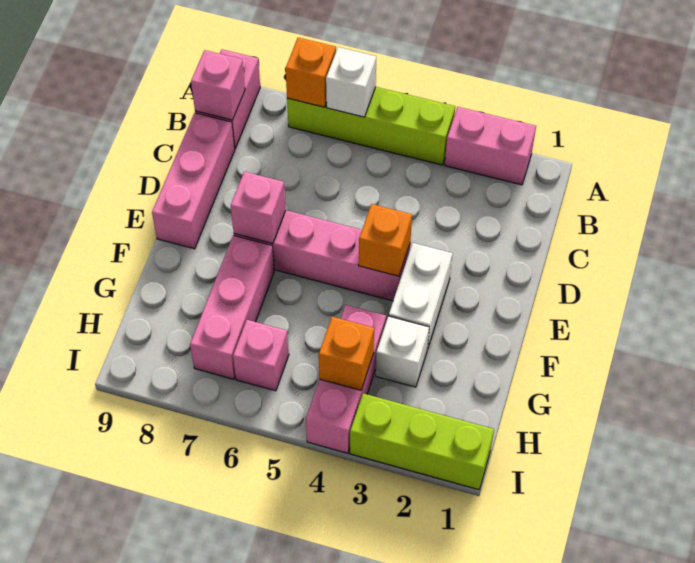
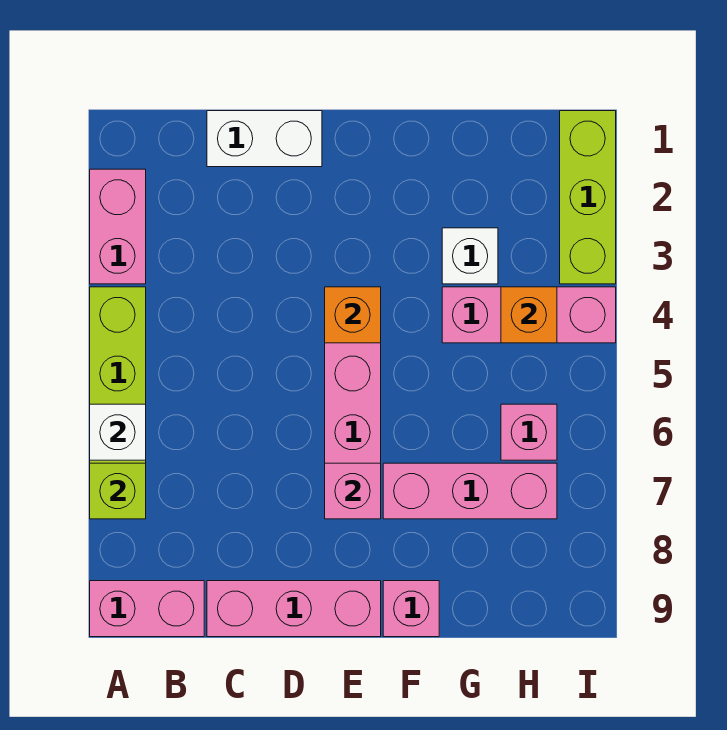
orange brick A7 level 2 -> lime brick A7 level 2
pink brick B9 level 2 -> pink brick F9 level 1
white brick E3:F3 level 1 -> white brick C1:D1 level 1

